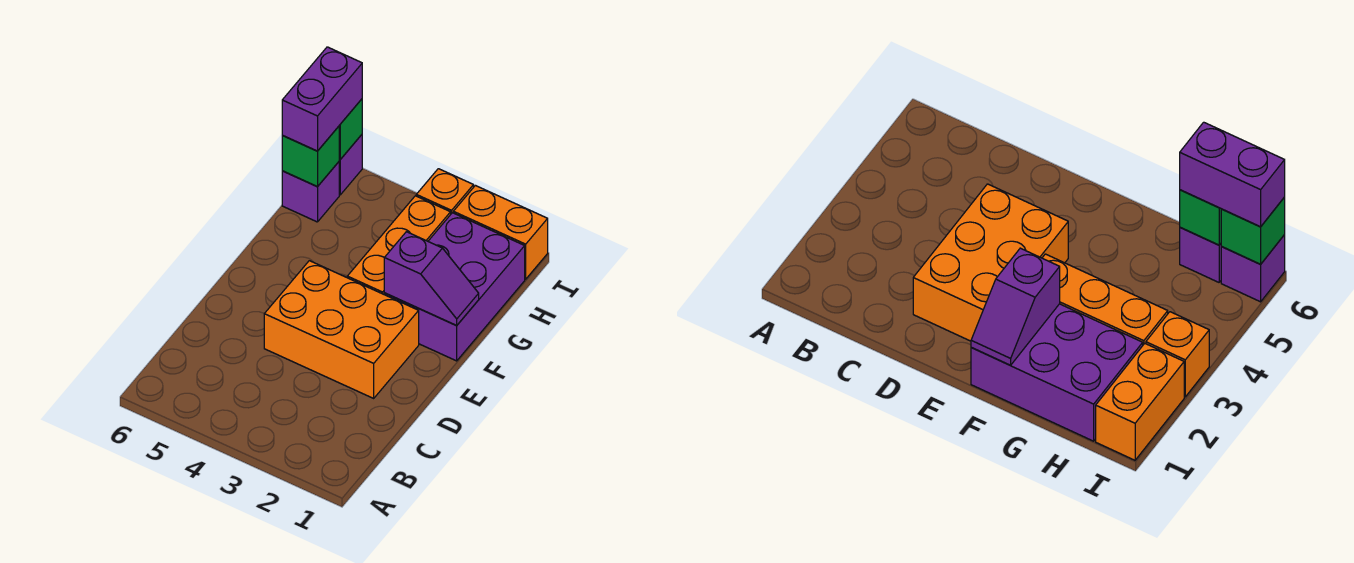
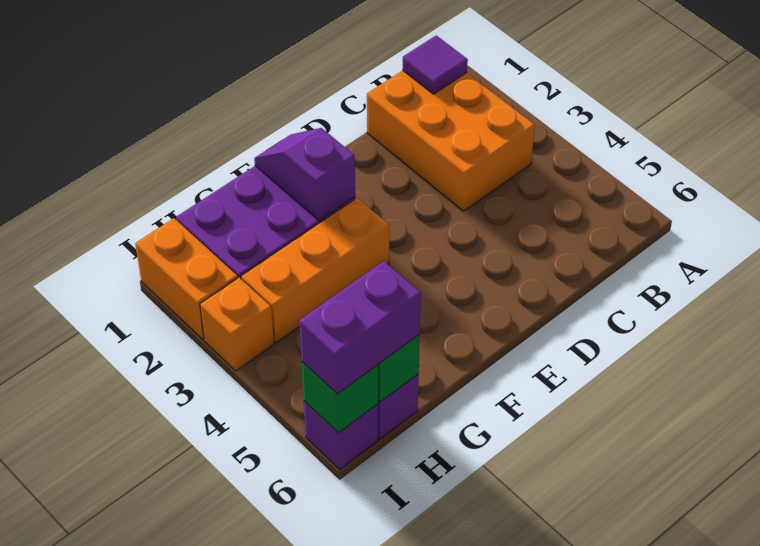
none -> purple tile B1 level 2
orange brick D2:E4 level 1 -> orange brick B1:C3 level 1

